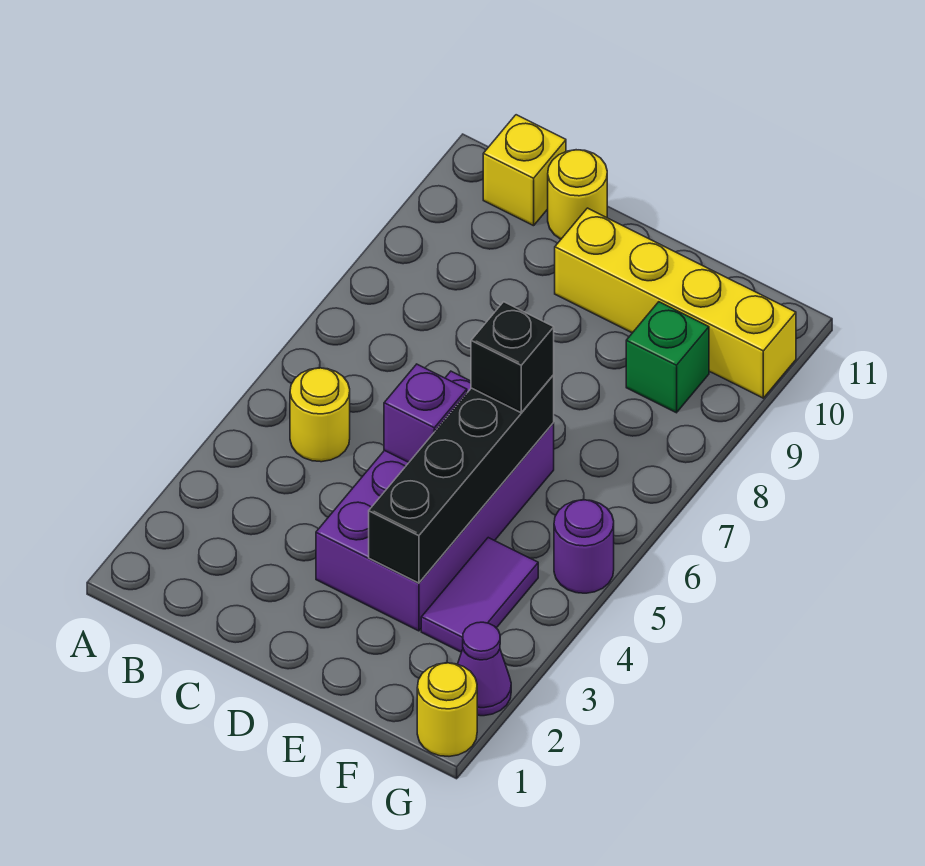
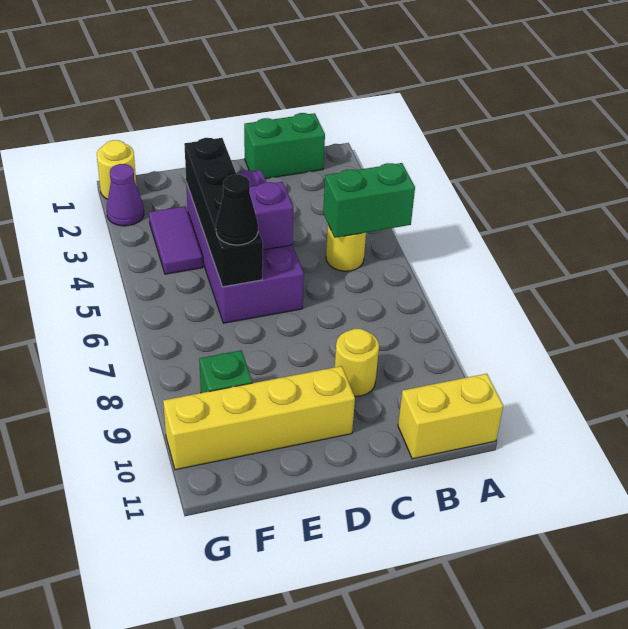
none -> green brick A5:B5 level 2
none -> green brick B1:C1 level 1
yellow brick B11 level 1 -> yellow brick A11:B11 level 1
yellow round brick C11 level 1 -> yellow round brick C9 level 1
black brick E6 level 3 -> black cone E6 level 3
purple round brick G5 level 1 -> none

